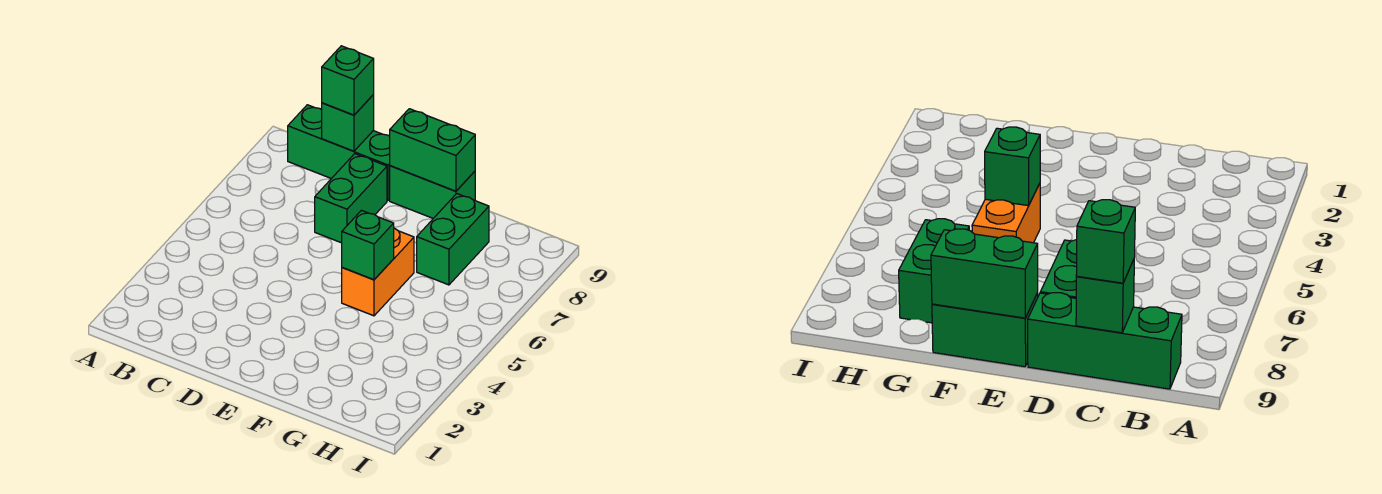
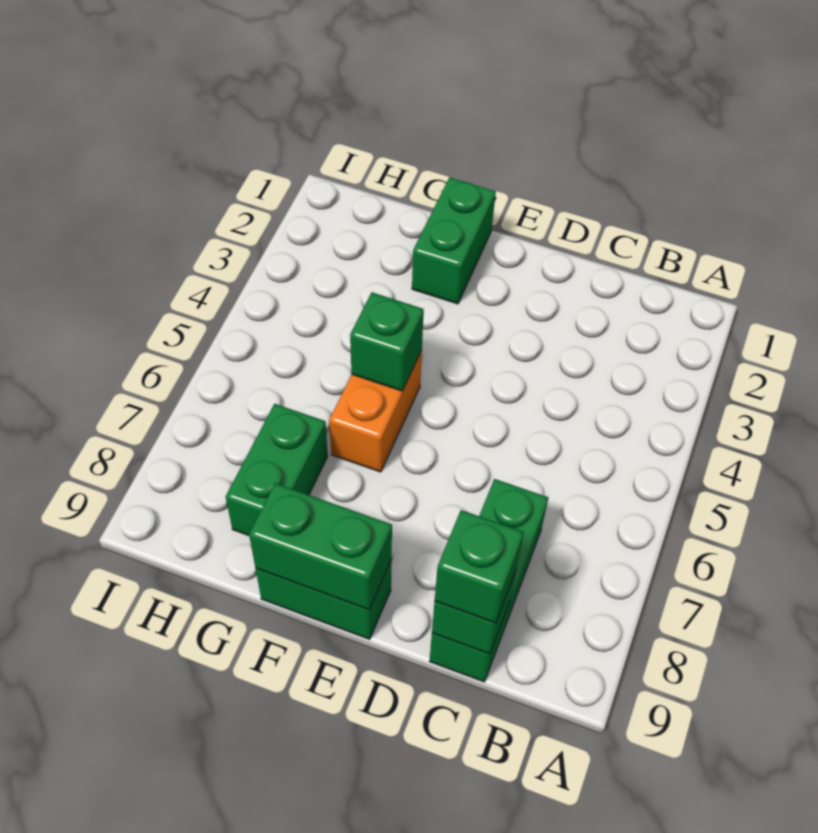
green brick B9:D9 level 1 -> green brick C7:C9 level 1
green brick D7:D8 level 1 -> green brick F1:F2 level 1

